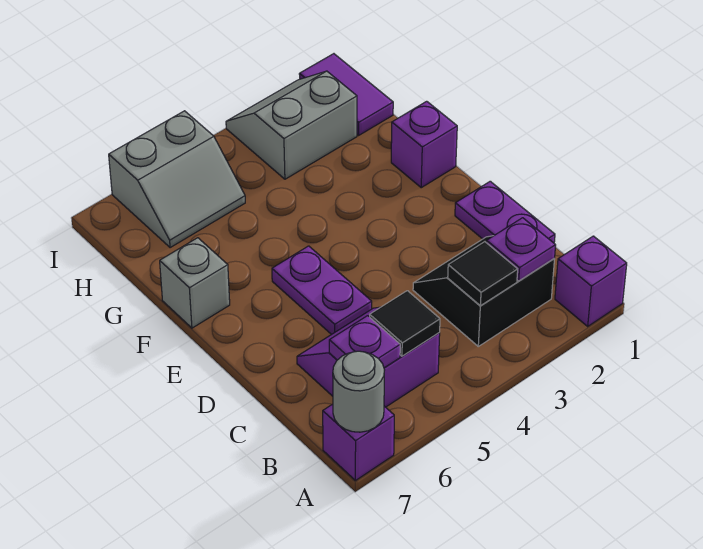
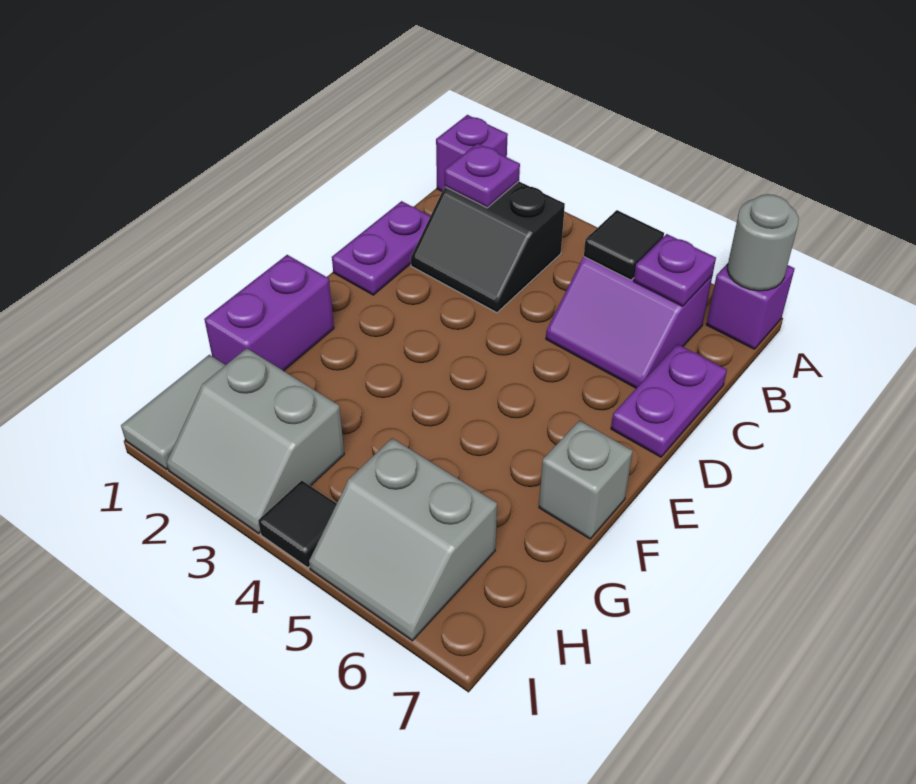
black tile B3 level 2 -> black tile I4 level 1
purple plate D5:E5 level 1 -> purple plate C7:D7 level 1
purple brick F1 level 1 -> purple brick F1:G1 level 1
purple tile H1:I1 level 1 -> grey tile H1:I1 level 1
grey slope H5:I6 level 1 top I -> grey slope H5:I6 level 1 top H

